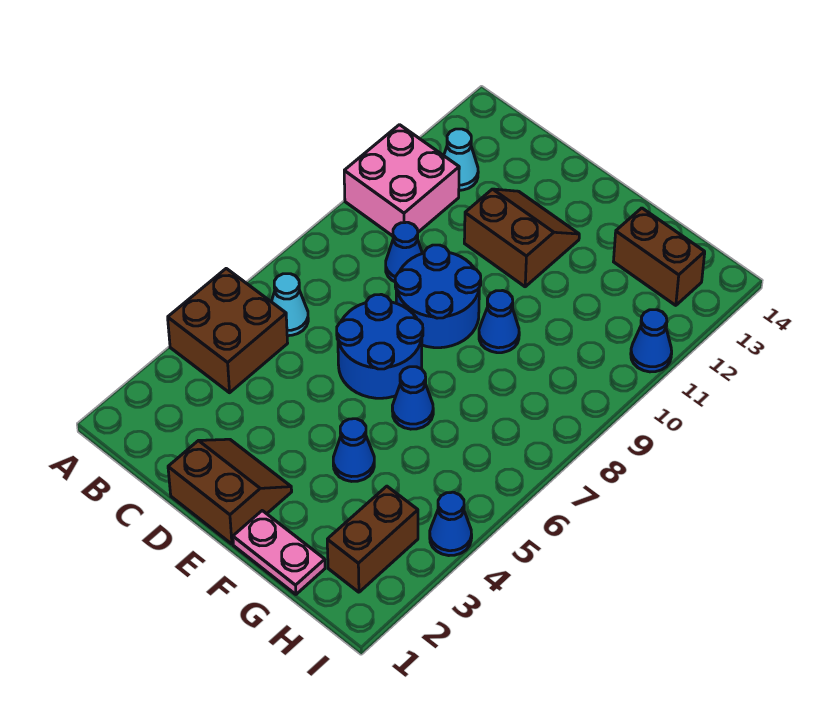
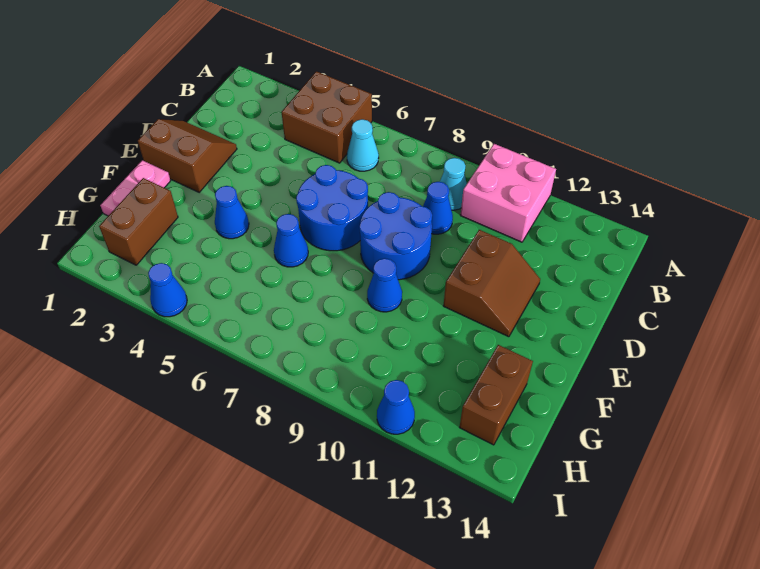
cyan cone B12 level 1 -> cyan cone B9 level 1
brown slope D1:E2 level 1 top 1 -> brown slope D1:E2 level 1 top E
brown brick H2:H3 level 1 -> brown brick G2:H2 level 1

